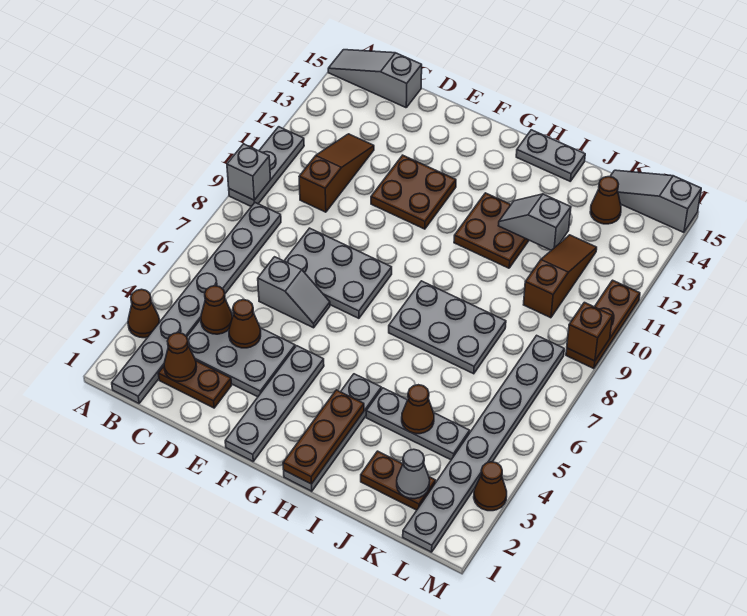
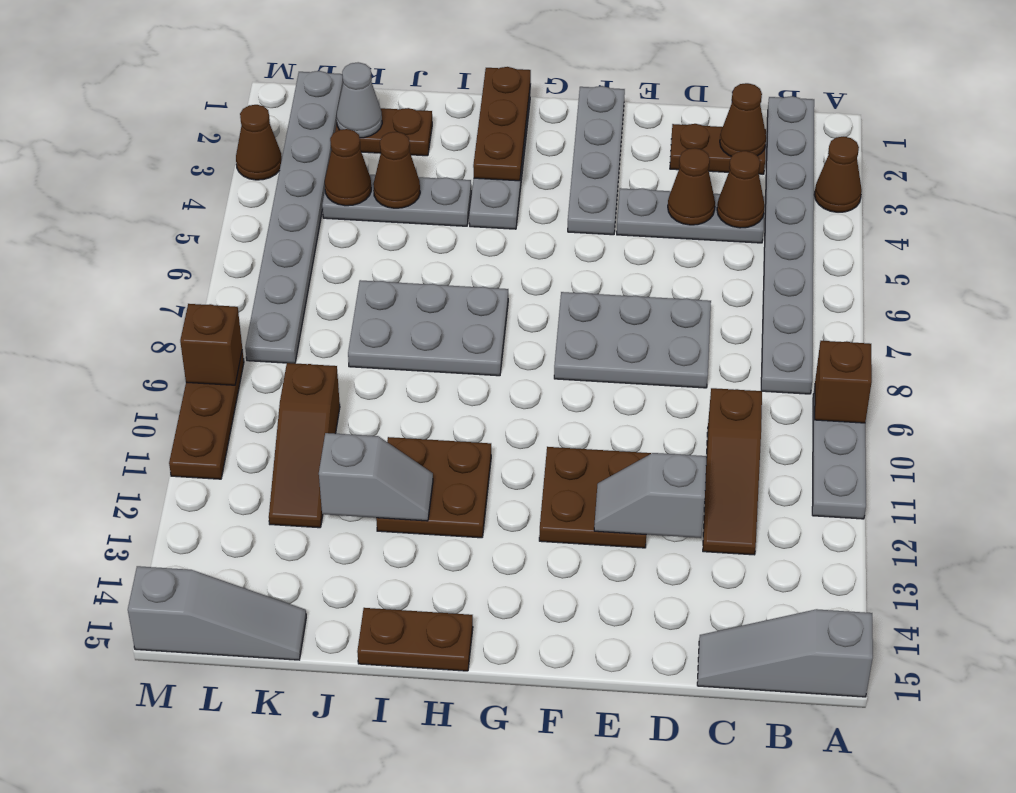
grey brick A9 level 2 -> brown brick A9 level 2
grey slope A15:C15 level 1 top C -> grey slope A15:C15 level 1 top A
grey plate C3:E4 level 1 -> grey plate C4:E4 level 1
grey slope D6:E6 level 1 top D -> grey slope D12:E12 level 2 top D
grey plate H15:I15 level 1 -> brown plate H15:I15 level 1
brown cone K14 level 1 -> brown cone K4 level 2

